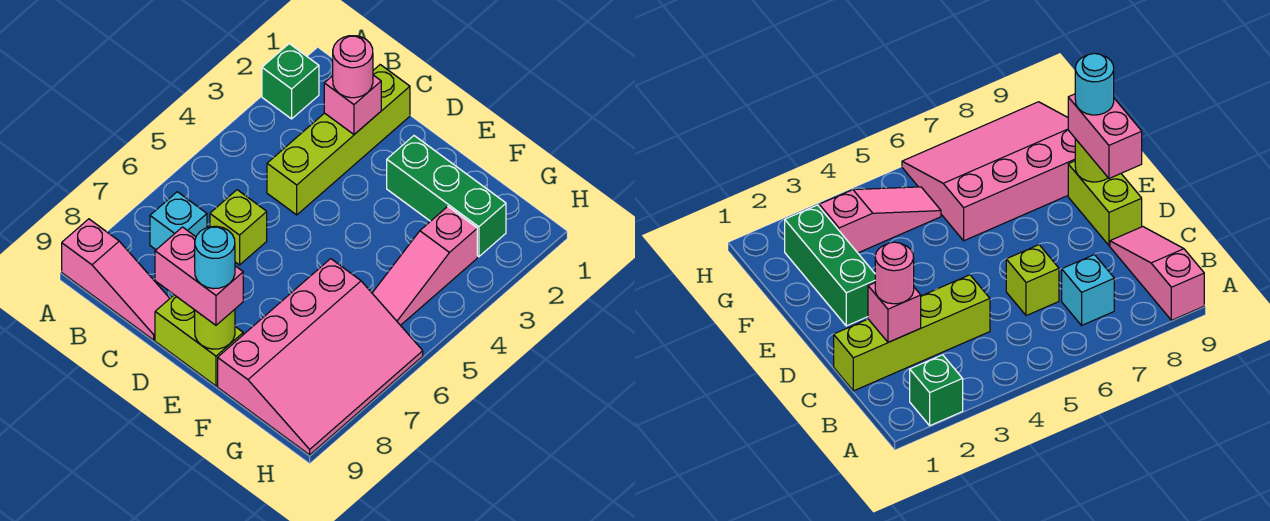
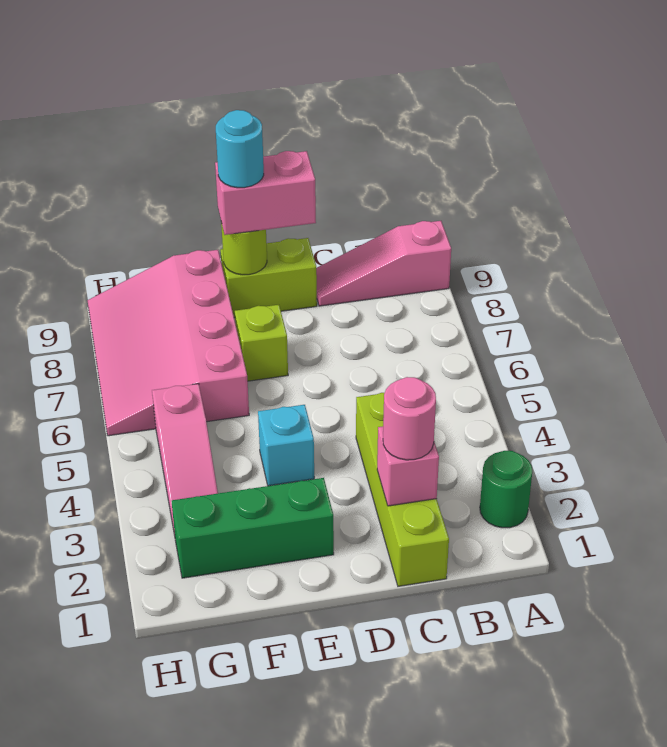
green brick A2 level 1 -> green round brick A2 level 1
cyan brick B7 level 1 -> cyan brick E4 level 1
lime brick C6 level 1 -> lime brick E7 level 1
pink slope G3:G5 level 1 top 3 -> pink slope G3:G5 level 1 top 5

